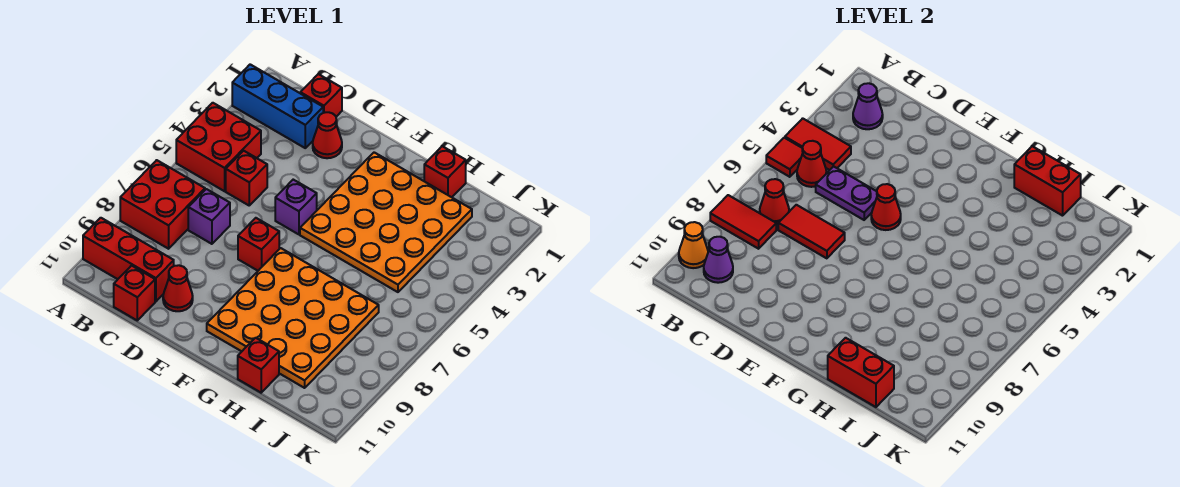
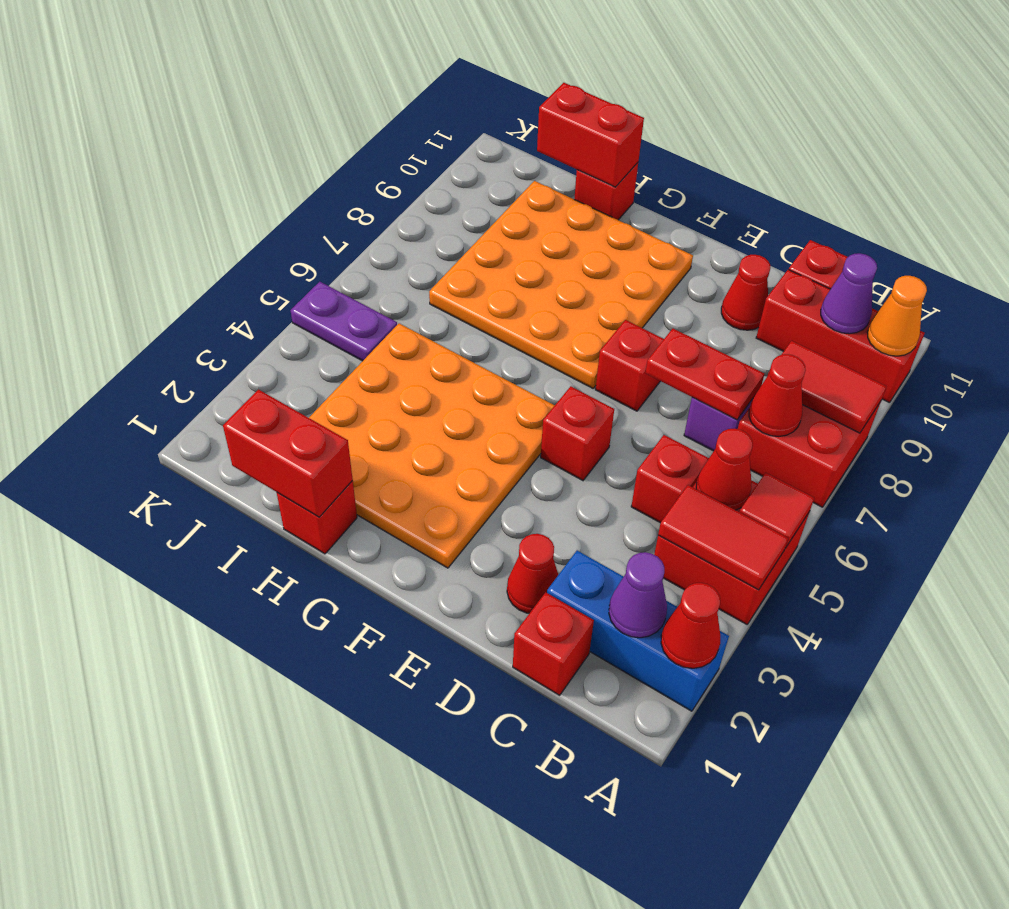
purple plate C5:D5 level 2 -> purple plate J5:K5 level 1
red tile C7:D7 level 2 -> red plate C7:D7 level 2
purple brick E5 level 1 -> red brick E5 level 1
red cone E5 level 2 -> red cone A2 level 2

